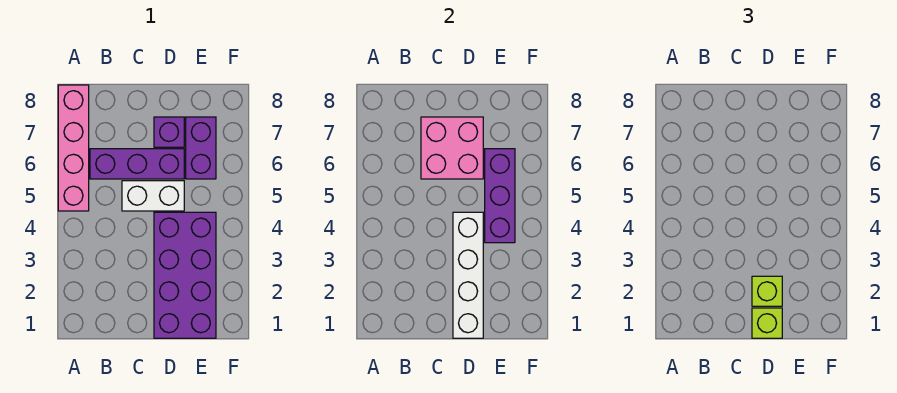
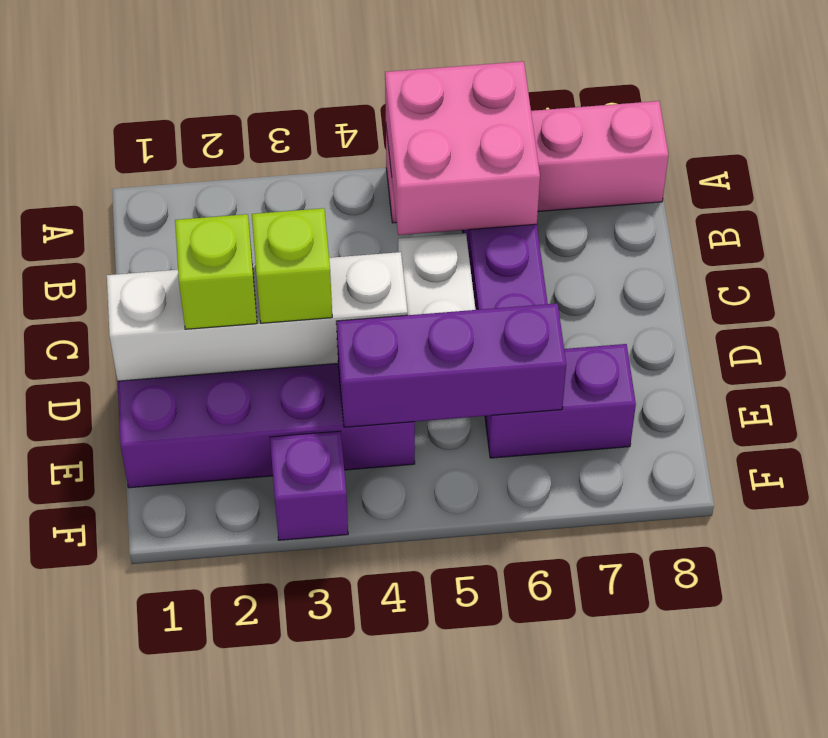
pink brick C6:D7 level 2 -> pink brick A5:B6 level 2
lime brick D1 level 3 -> lime brick D3 level 3
purple brick D7 level 1 -> purple brick F3 level 1

